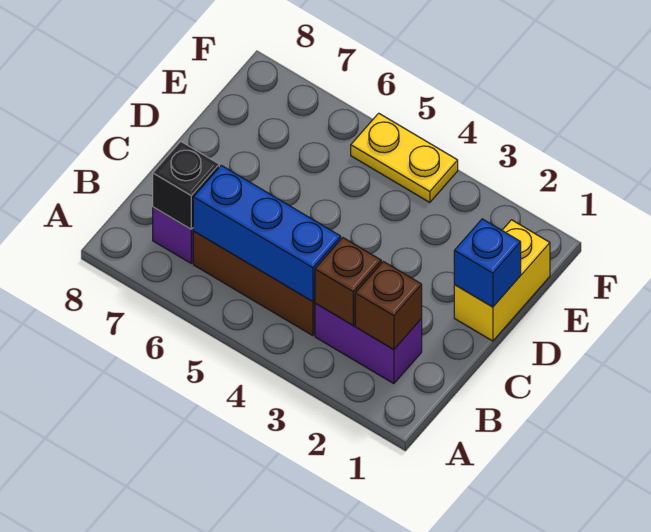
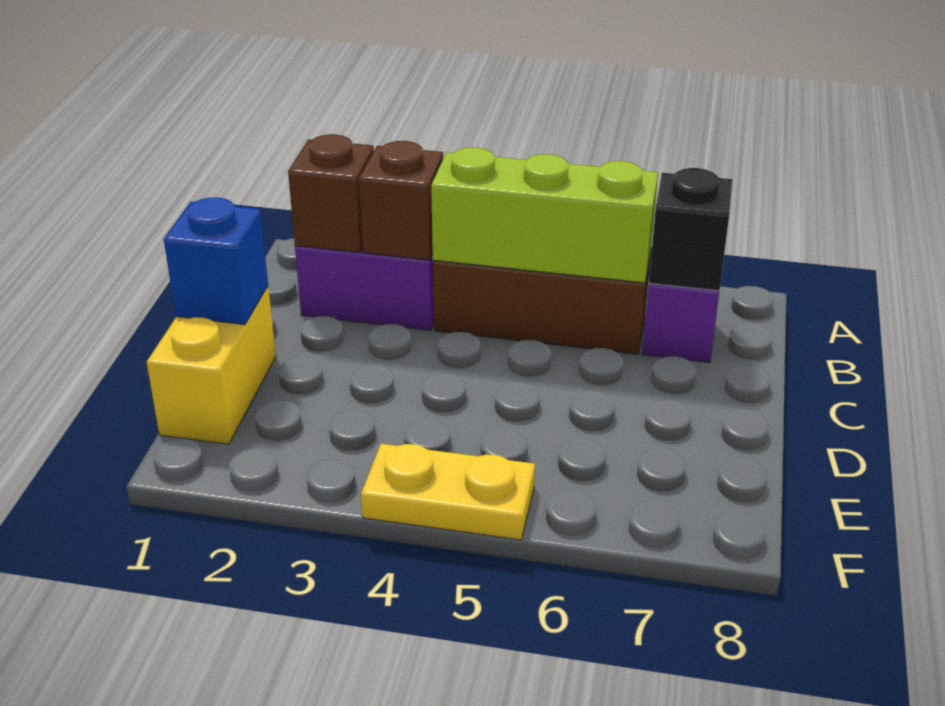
blue brick B4:B6 level 2 -> lime brick B4:B6 level 2

